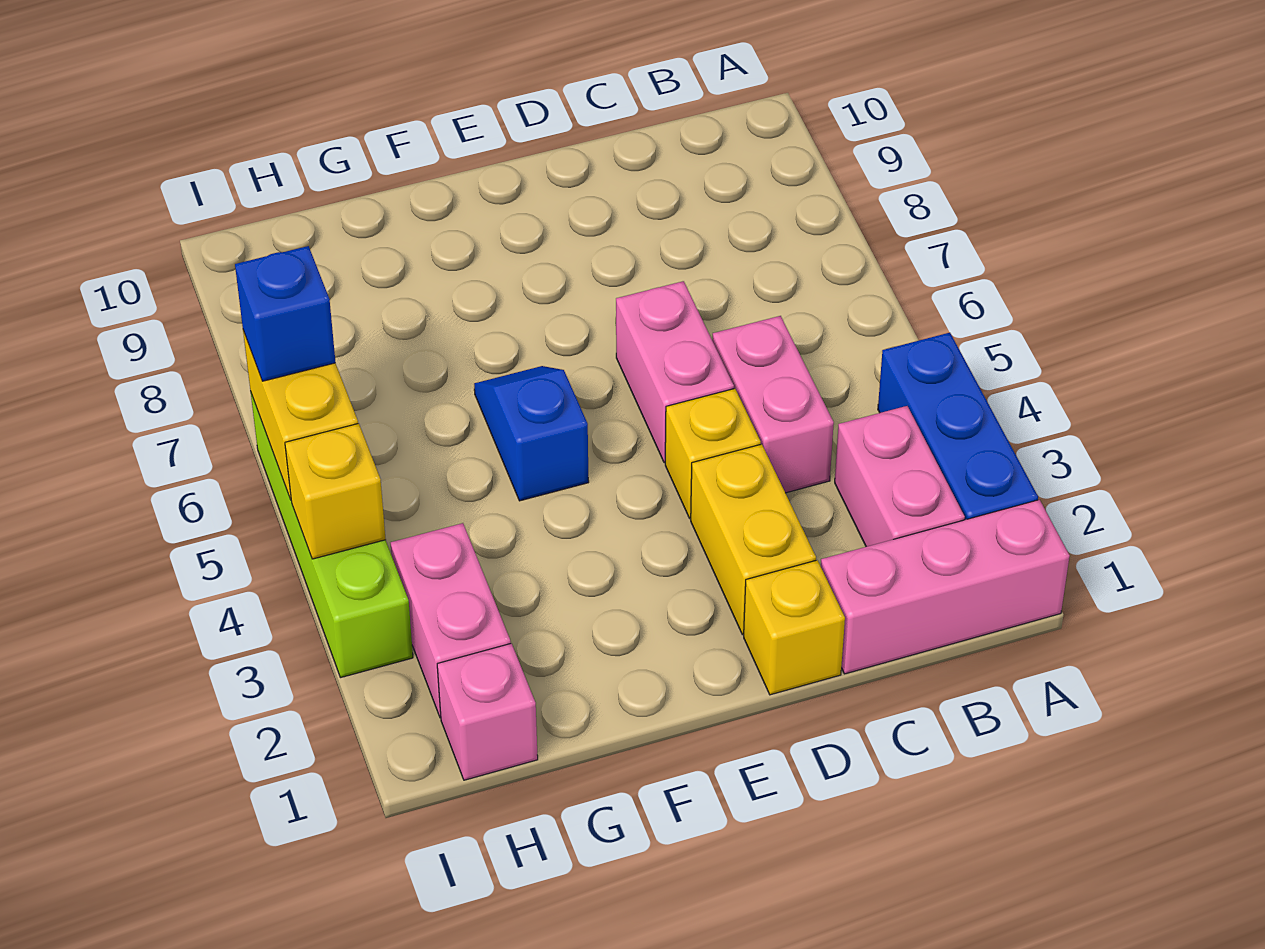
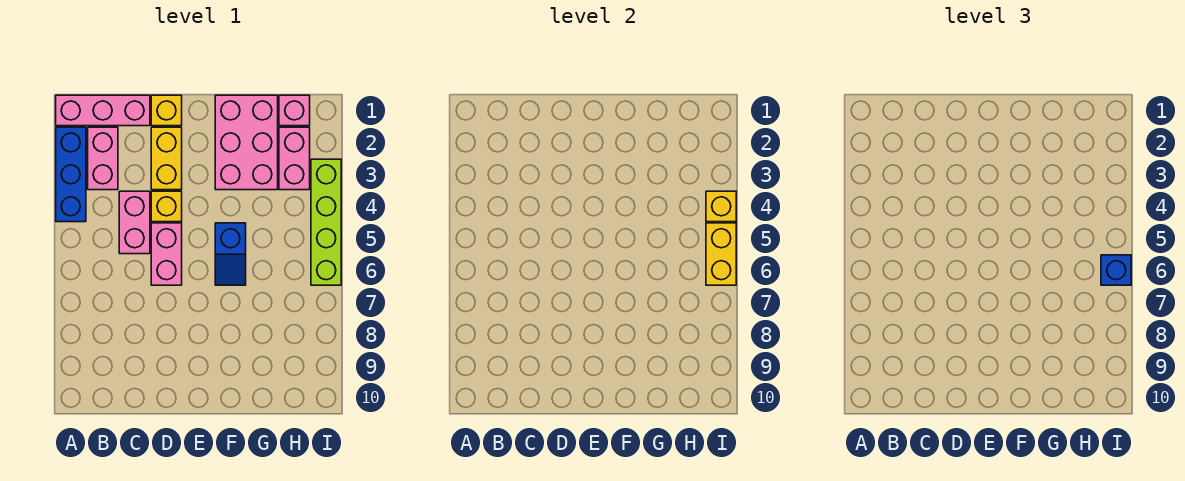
none -> pink brick F1:G3 level 1

